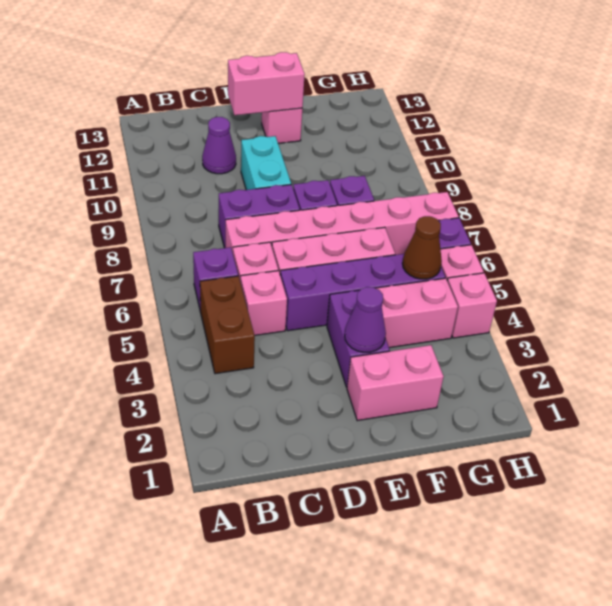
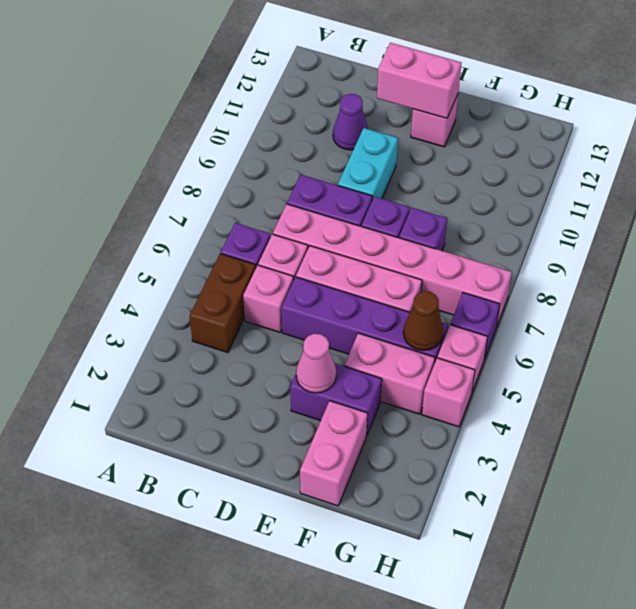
pink brick E2:F2 level 1 -> pink brick F1:F2 level 1
purple brick E3:E4 level 1 -> purple brick E3:F3 level 1
purple cone E3 level 2 -> pink cone E3 level 2

